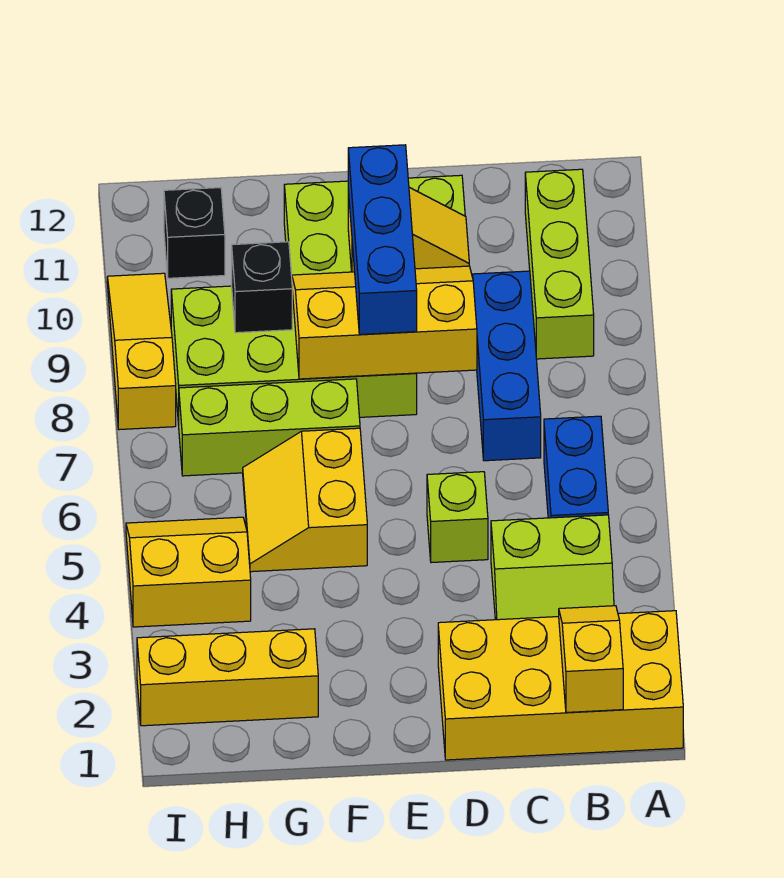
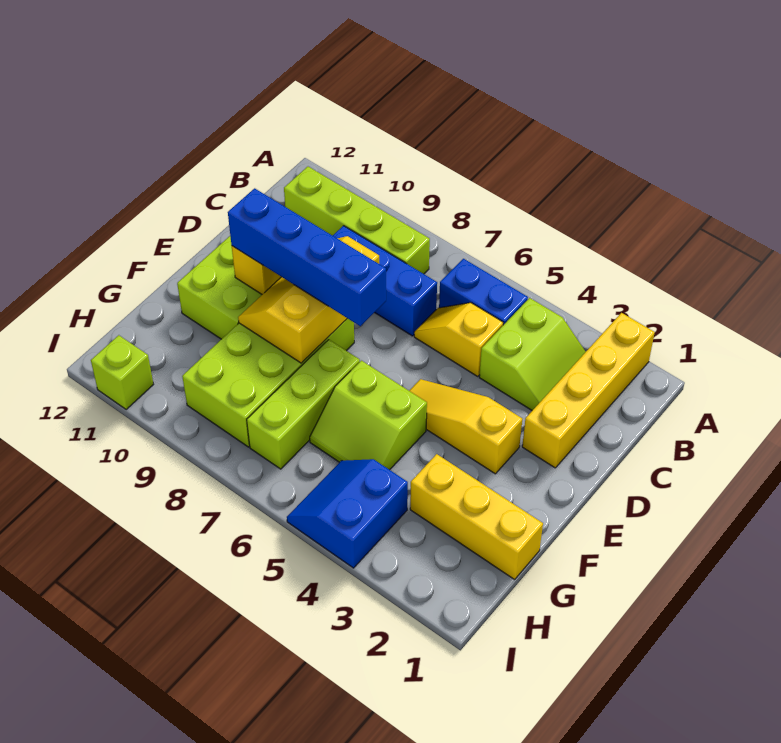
yellow brick A1:D2 level 1 -> yellow brick A2:D2 level 1
yellow slope B1:B2 level 2 top 1 -> yellow slope C5:C6 level 1 top 5
lime brick B9:B11 level 1 -> lime brick B8:B11 level 1
lime brick D5 level 1 -> lime brick I11 level 1
blue brick E8:E10 level 3 -> blue brick E7:E10 level 3
yellow slope F5:G6 level 1 top F -> lime slope F5:G6 level 1 top F
yellow brick G2:I2 level 1 -> yellow brick G1:G3 level 1
black brick G9 level 2 -> none
yellow slope H4:I5 level 1 top 4 -> blue slope H4:I5 level 1 top 4
black brick H11 level 1 -> none
yellow slope I8:I10 level 1 top 8 -> yellow slope E3:E5 level 1 top 3

